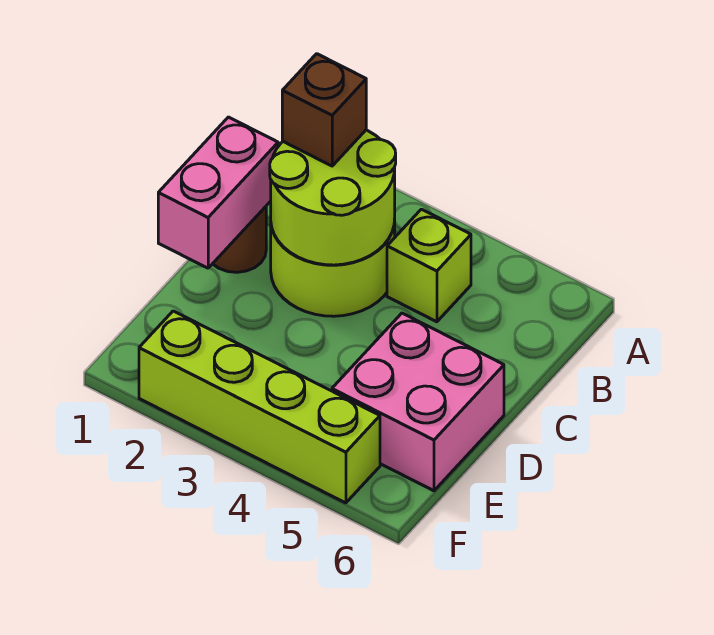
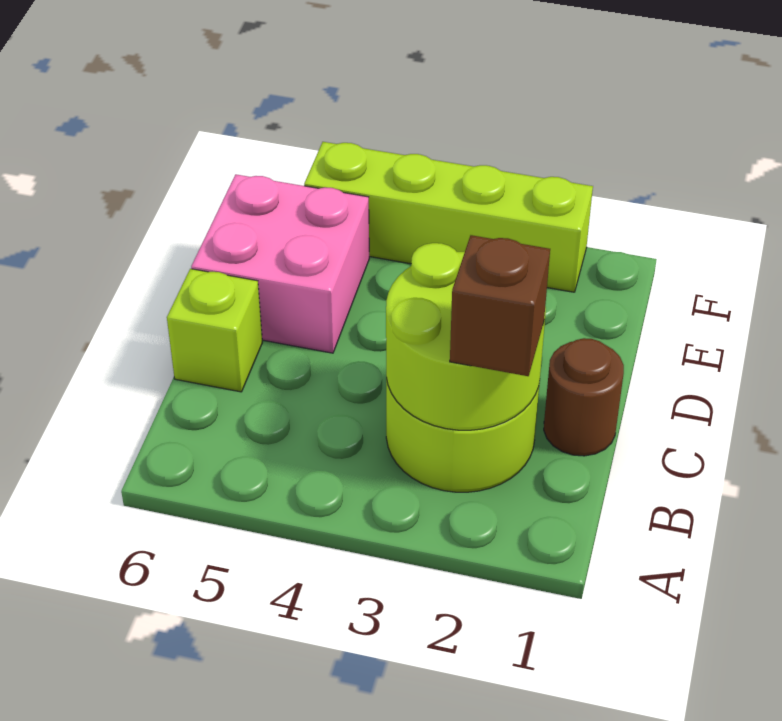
lime brick B4 level 1 -> lime brick C6 level 1
pink brick C1:D1 level 2 -> none

